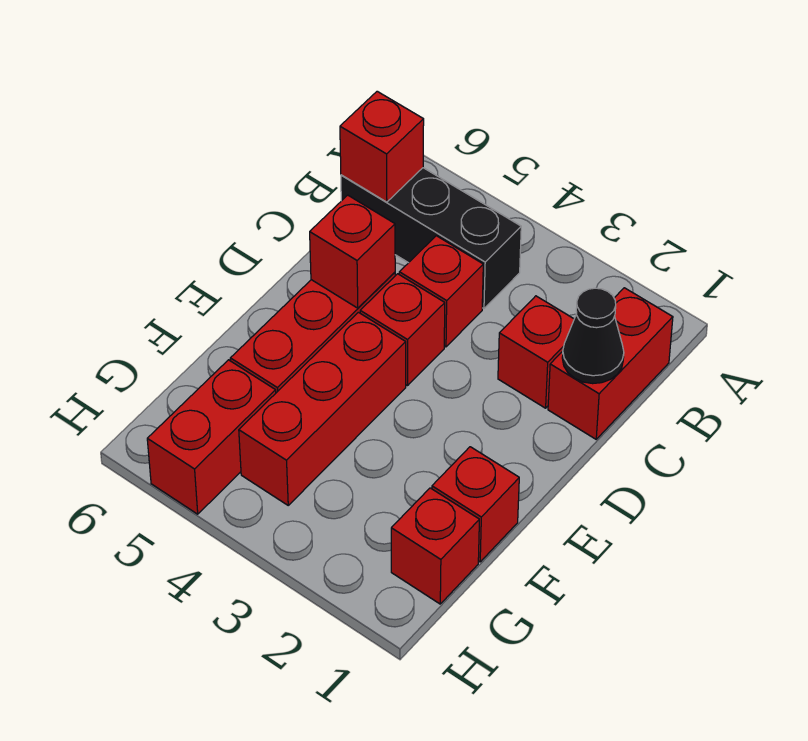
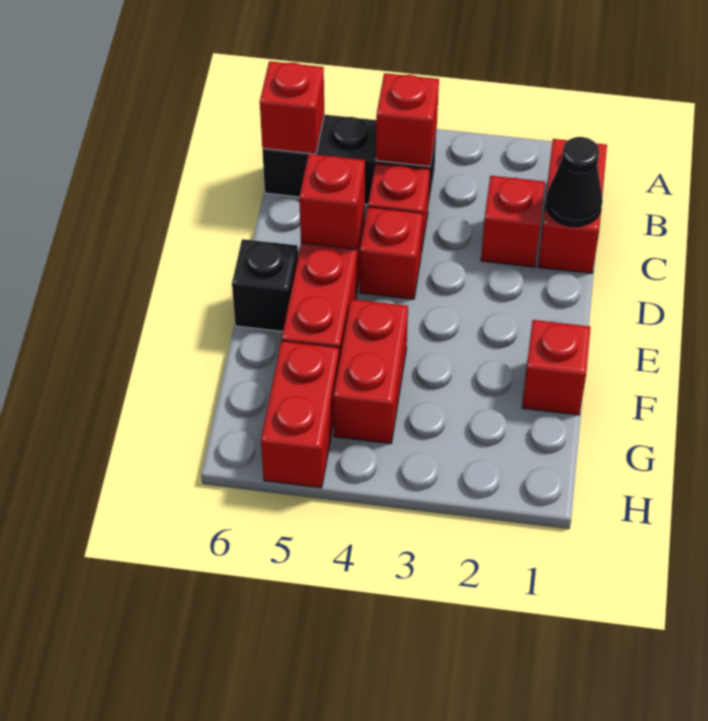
red brick E4:G4 level 1 -> red brick F4:G4 level 1
none -> black brick E6 level 1
red brick G1 level 1 -> red brick B4 level 2

